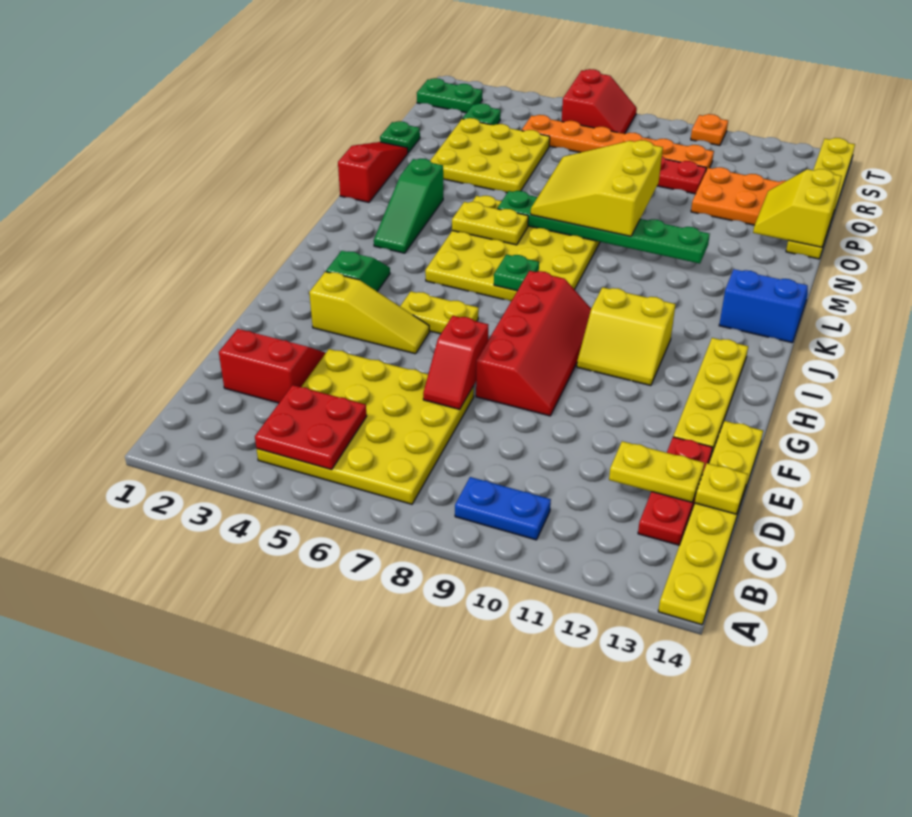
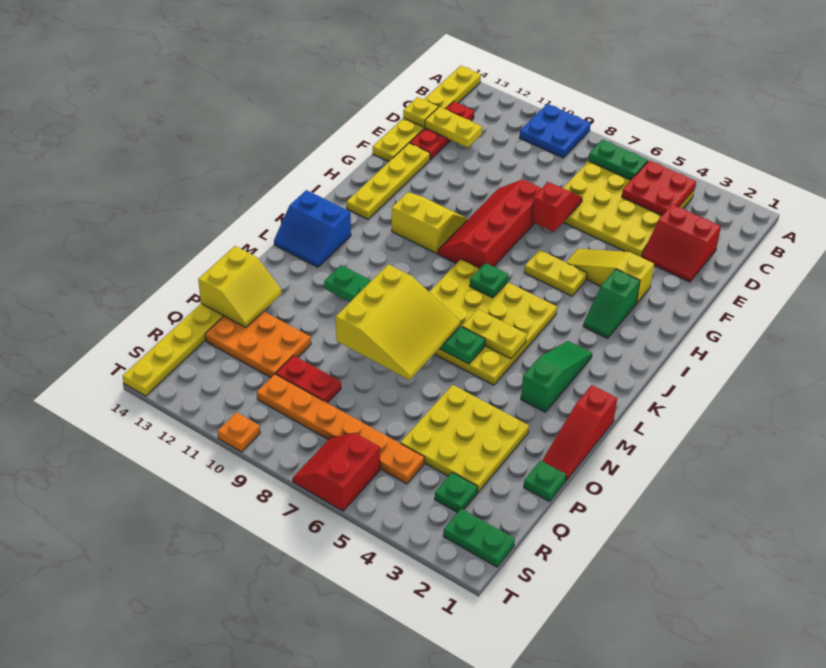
none -> green plate B6:B7 level 2
blue plate B9:B10 level 1 -> blue plate A9:B10 level 1

